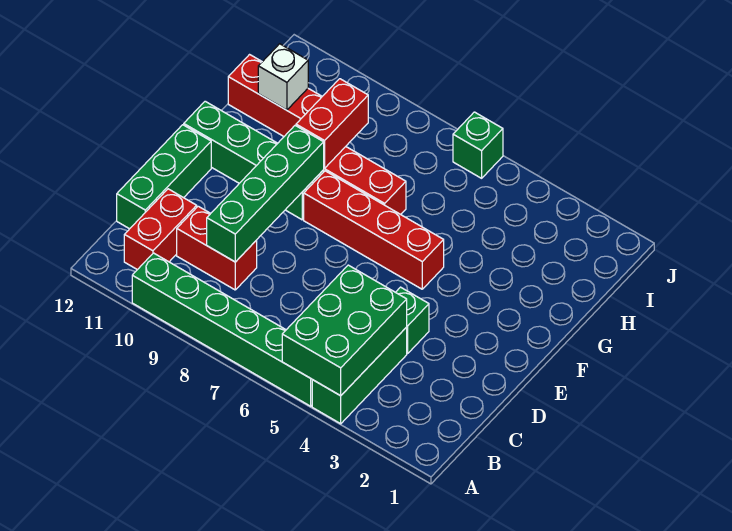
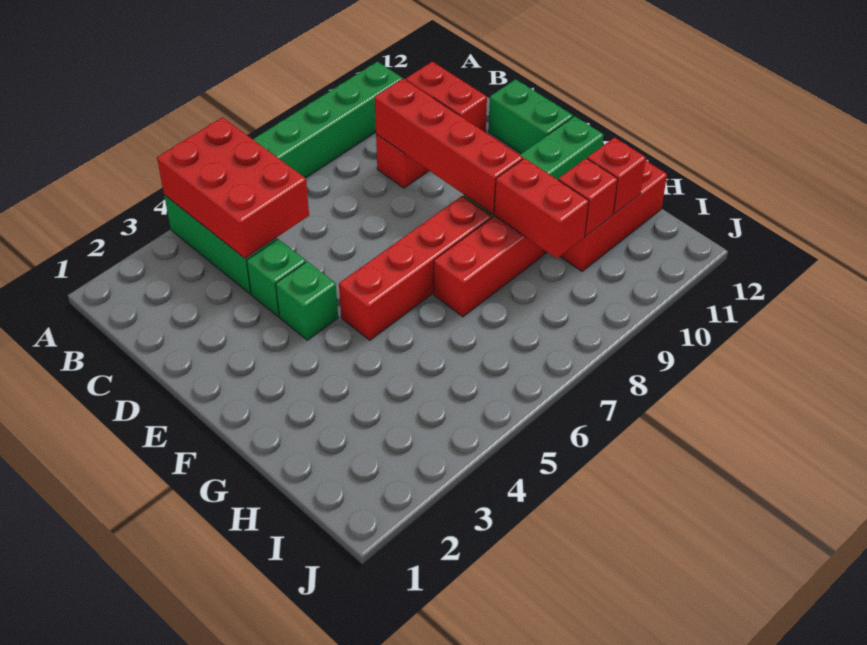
green brick A4:C5 level 2 -> red brick A4:C5 level 2
green brick C9:F9 level 2 -> red brick C9:F9 level 2
green brick C12:E12 level 1 -> green brick D12:E12 level 1
none -> red brick H10 level 2
white brick H11 level 2 -> red brick H11 level 2
green brick J6 level 1 -> green brick E4 level 1

